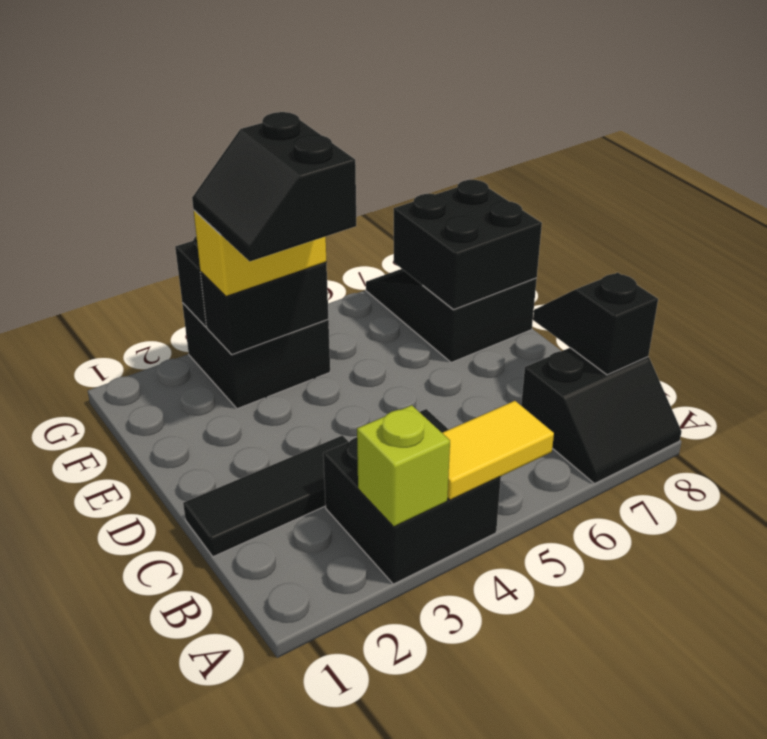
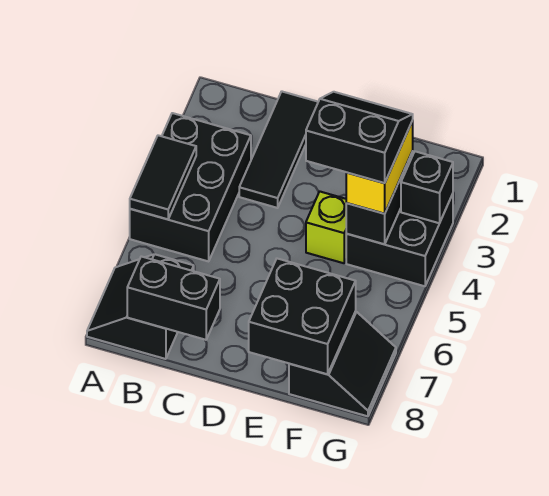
black brick A3:B4 level 1 -> black brick A3:B5 level 1
lime brick A3 level 2 -> lime brick E4 level 1
yellow tile A4:A5 level 2 -> black tile A4:A5 level 2
black slope B8:C8 level 2 top B -> black brick B8:C8 level 2
black slope E7:G8 level 1 top E -> black slope F7:G8 level 1 top F

